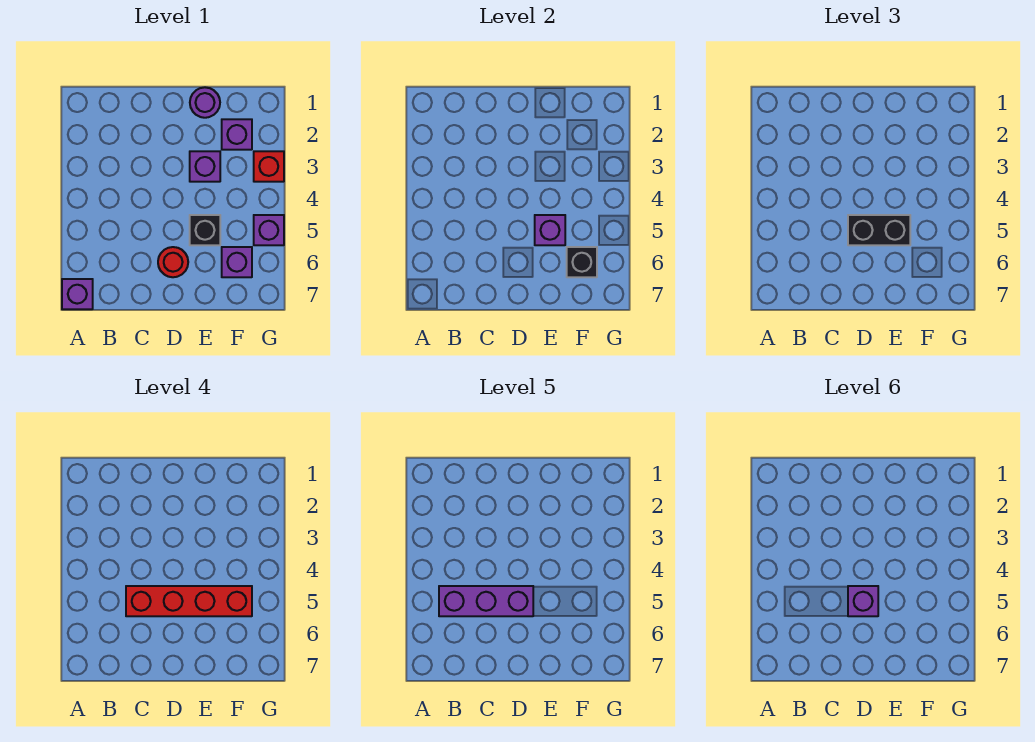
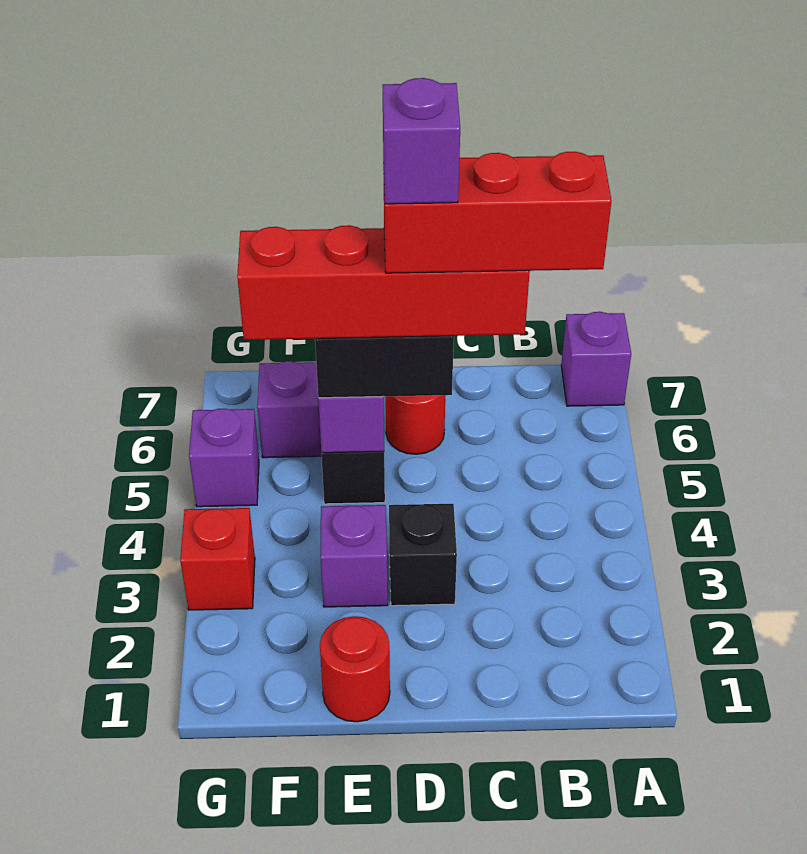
purple brick B5:D5 level 5 -> red brick B5:D5 level 5
purple round brick E1 level 1 -> red round brick E1 level 1
purple brick F2 level 1 -> none
black brick F6 level 2 -> black brick D3 level 1

